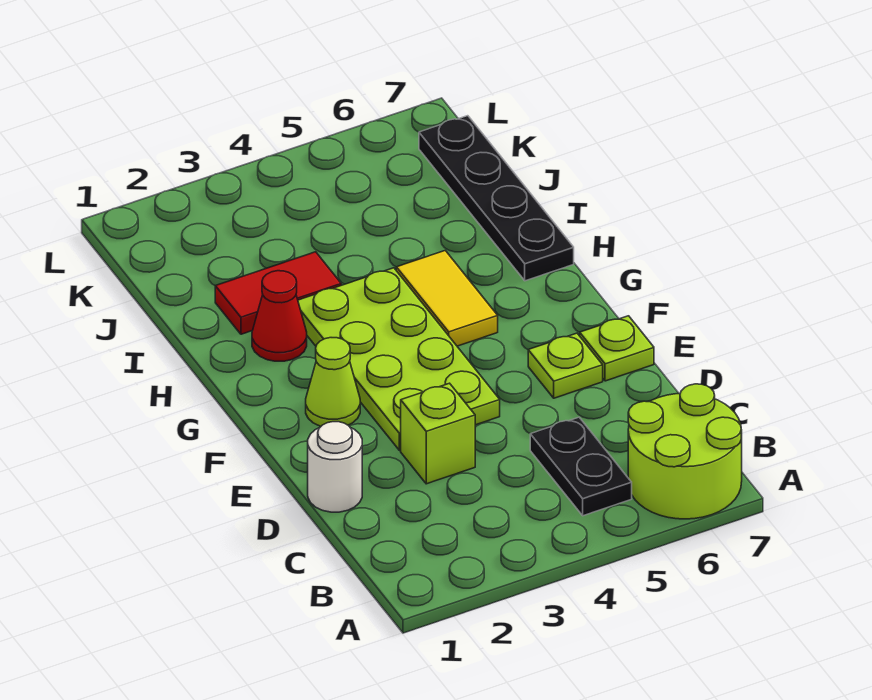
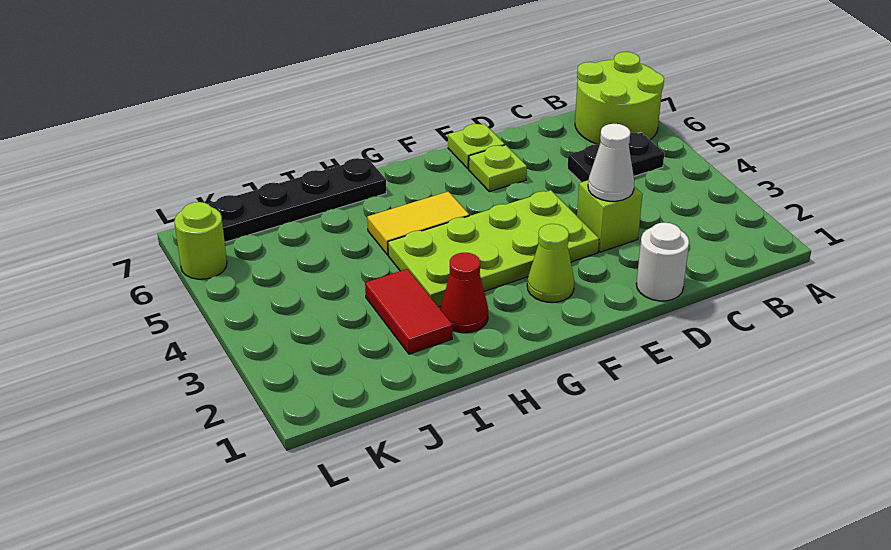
none -> white cone D3 level 2
none -> lime round brick L6 level 1

